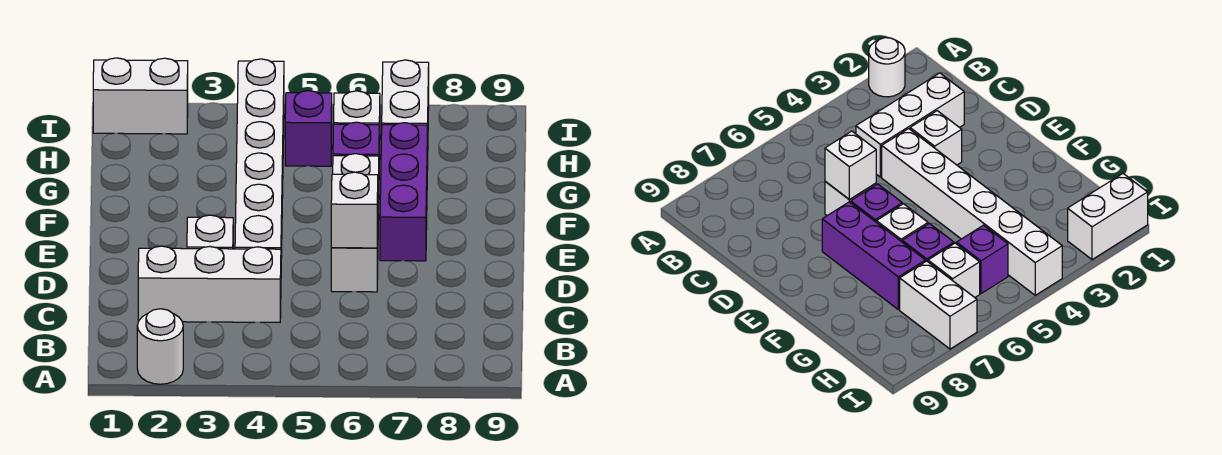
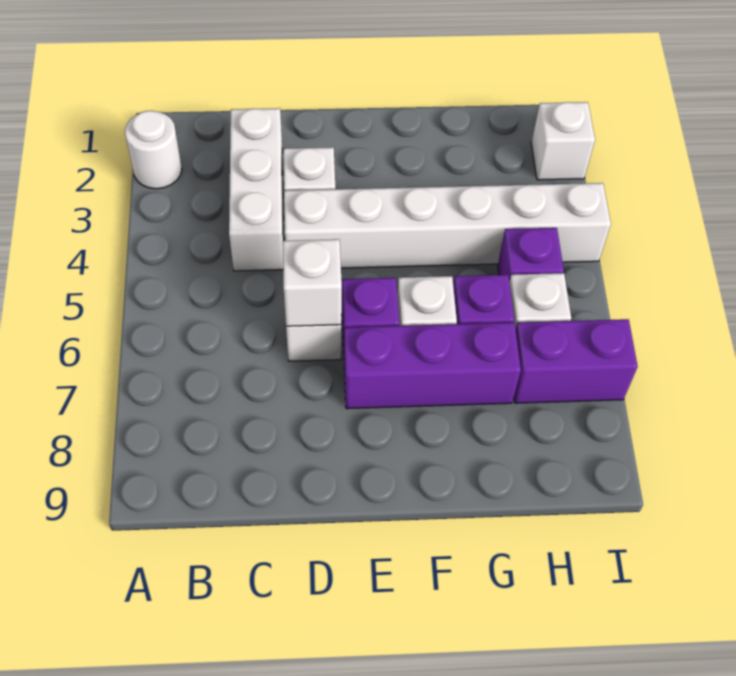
white brick H7:I7 level 1 -> purple brick H7:I7 level 1
white brick I1:I2 level 1 -> white brick I2 level 1

